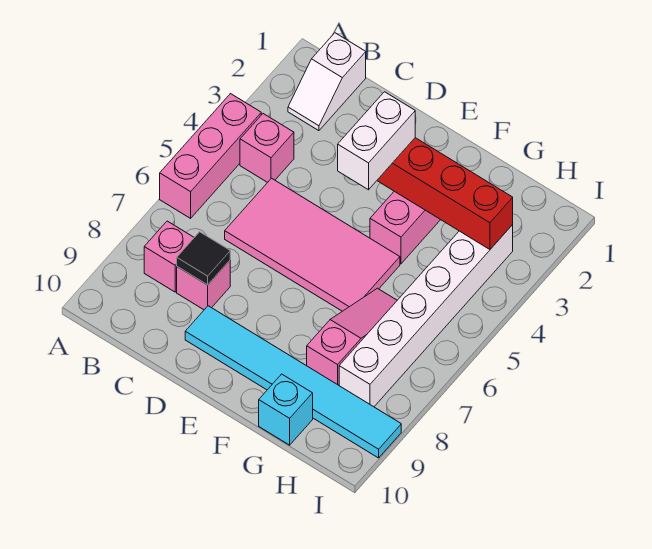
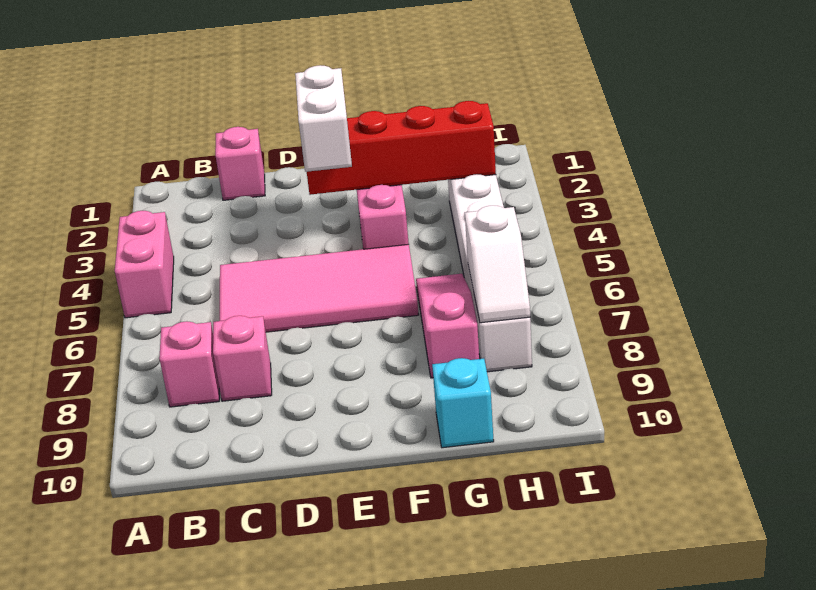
pink brick A4:A6 level 1 -> pink brick A4:A5 level 1
white slope B1:B2 level 1 top 1 -> white slope H7:H8 level 2 top 7
pink brick B4 level 1 -> pink brick C1 level 1
black tile C8 level 2 -> none
cyan tile D9:I9 level 1 -> none

